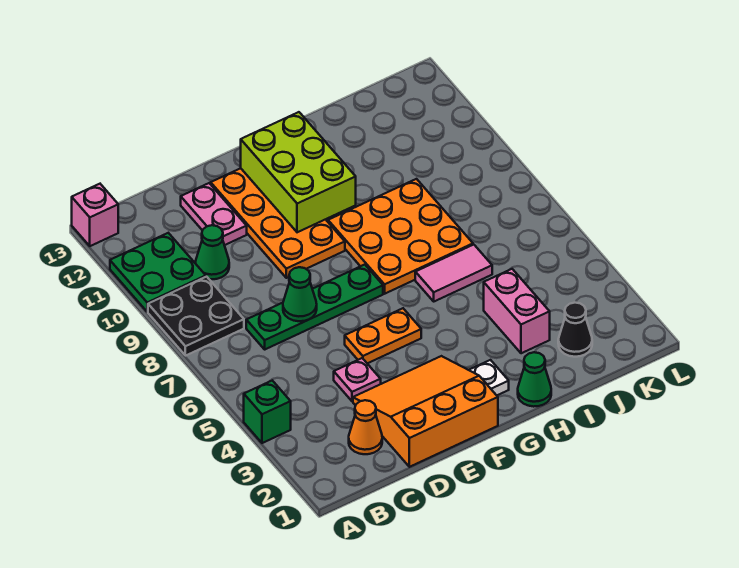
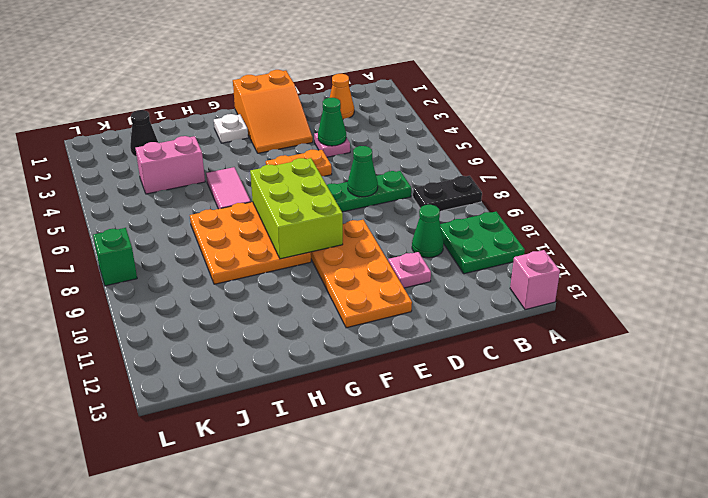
green brick A4 level 1 -> green brick L8 level 1
black plate A8:B9 level 1 -> black plate A8:B8 level 1
orange slope D1:F3 level 1 top 1 -> orange slope E1:F3 level 1 top 1
pink plate D11:D12 level 1 -> pink plate D11 level 1
lime brick F10:G12 level 2 -> lime brick F7:G9 level 2
green cone H1 level 1 -> green cone D4 level 2
pink tile H6:I6 level 1 -> pink tile H5:H6 level 1
pink brick I3:I4 level 1 -> pink brick I4:J4 level 1

